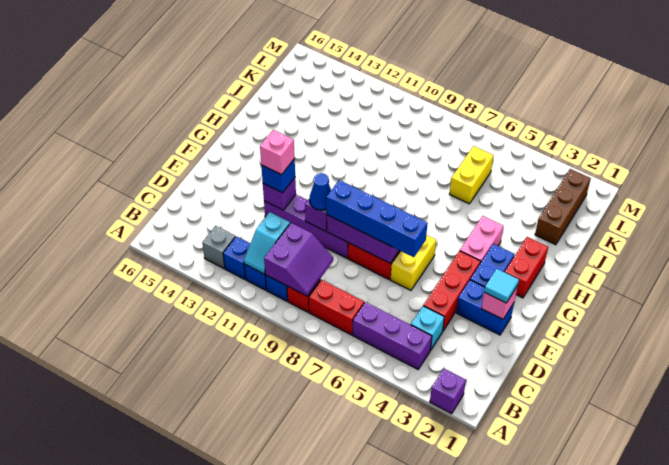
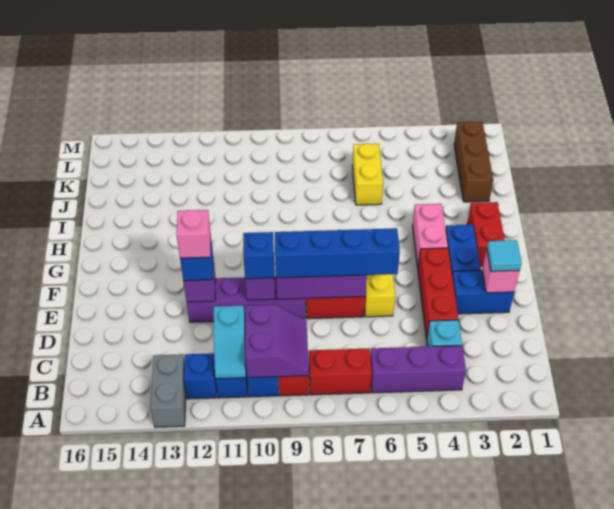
purple brick A2 level 1 -> none
grey brick B13 level 1 -> grey brick A13:B13 level 1
blue cone E10 level 3 -> blue brick E10 level 3

